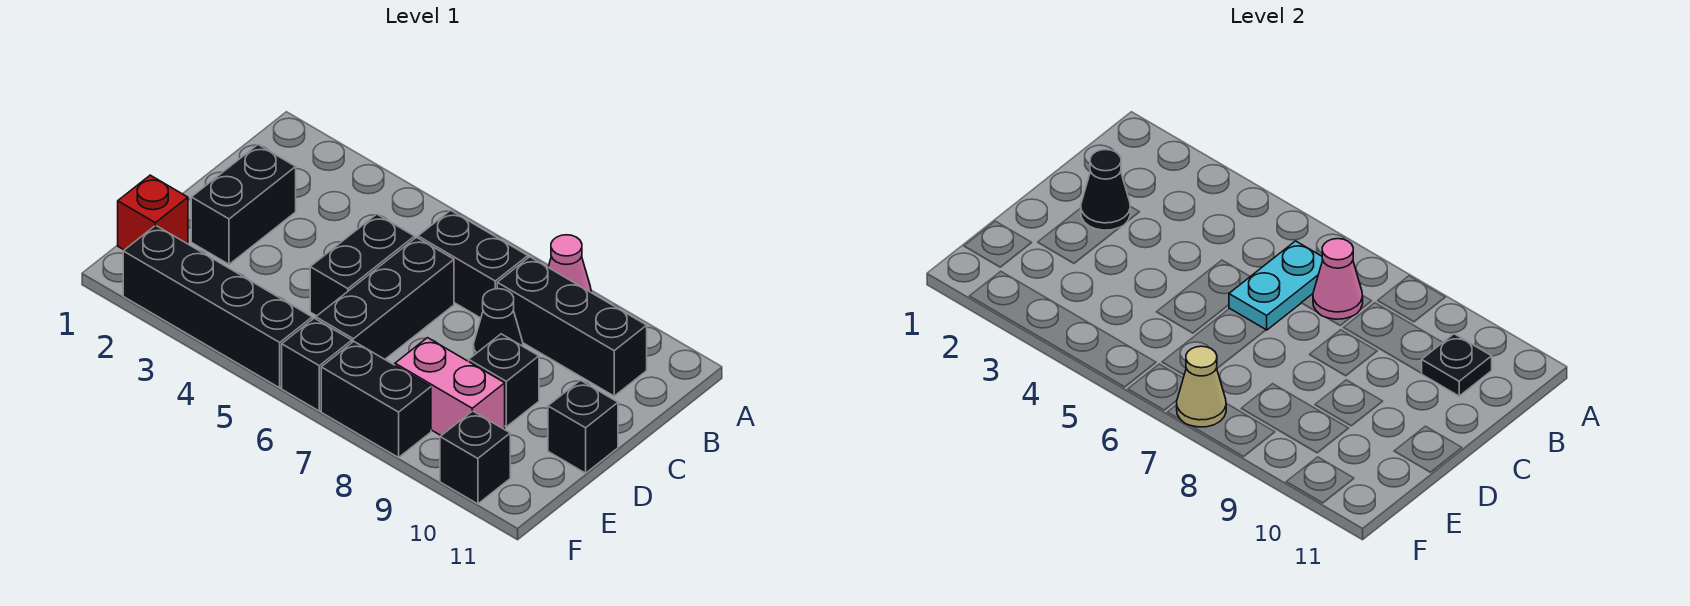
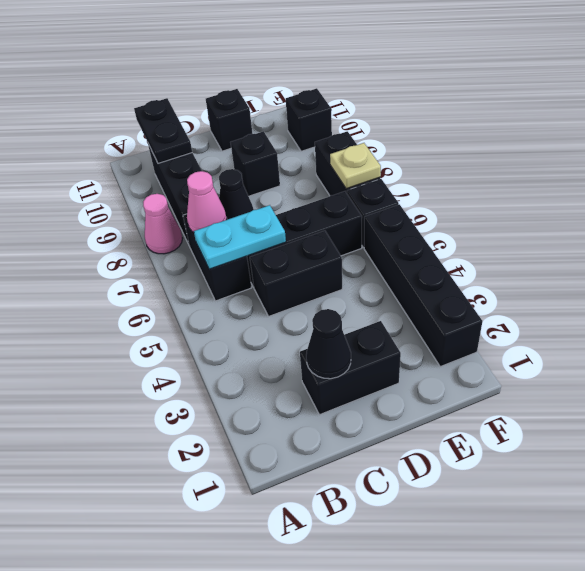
black plate B10 level 2 -> black plate B10:B11 level 2
red brick E1 level 1 -> none
pink brick E8:E9 level 1 -> none
tan cone F7 level 2 -> tan plate F7 level 2

